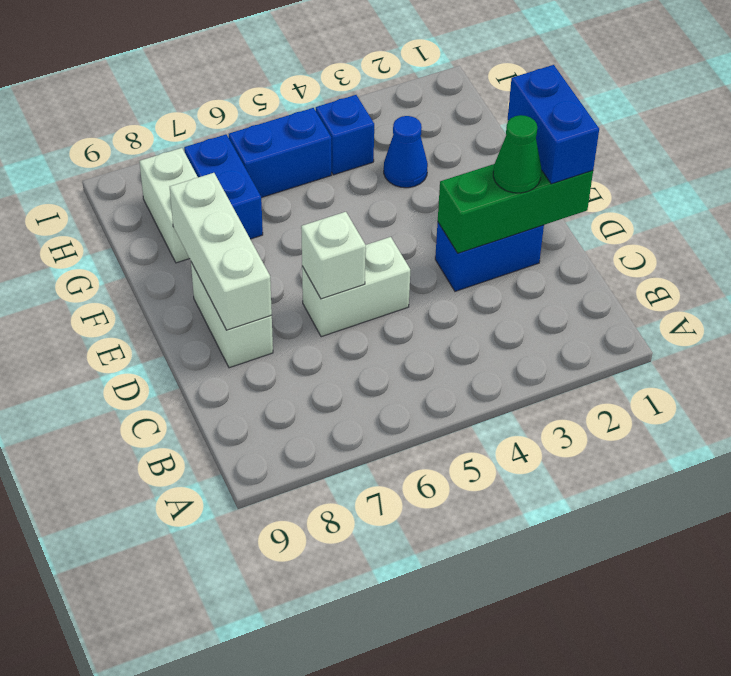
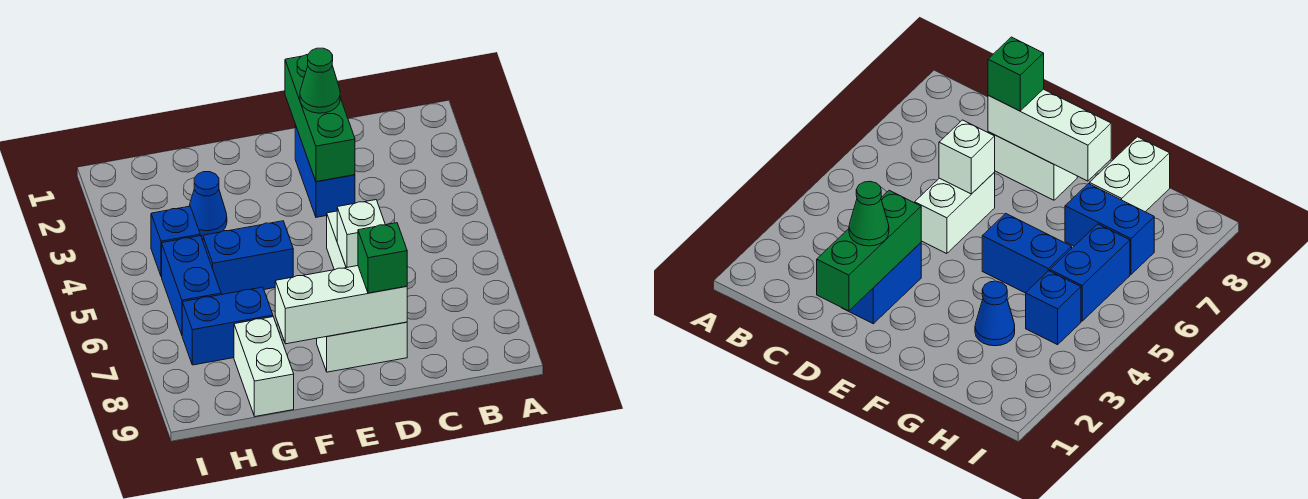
blue brick D1:E1 level 3 -> blue brick F5:G5 level 1
none -> green brick D8 level 3
white brick G8:H8 level 1 -> white brick G8:G9 level 1

